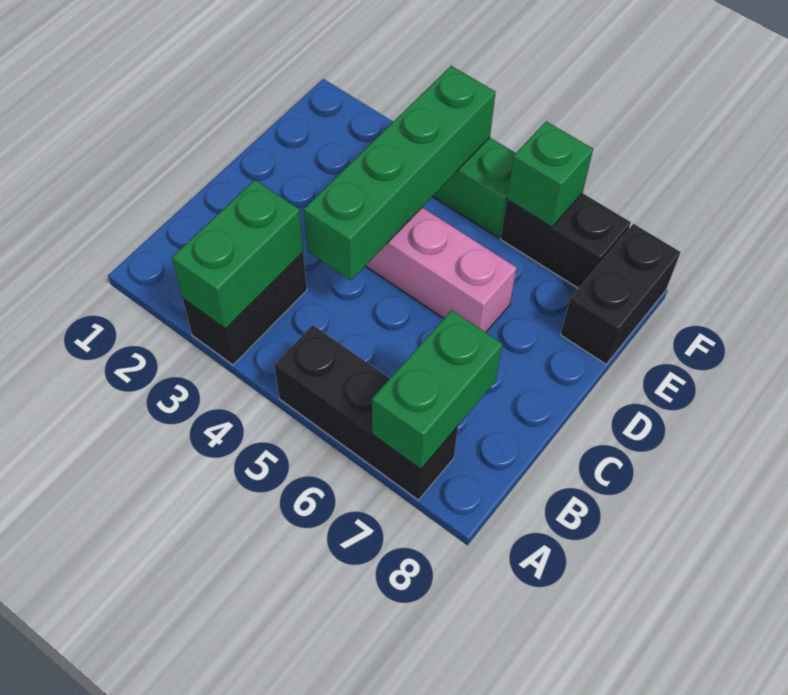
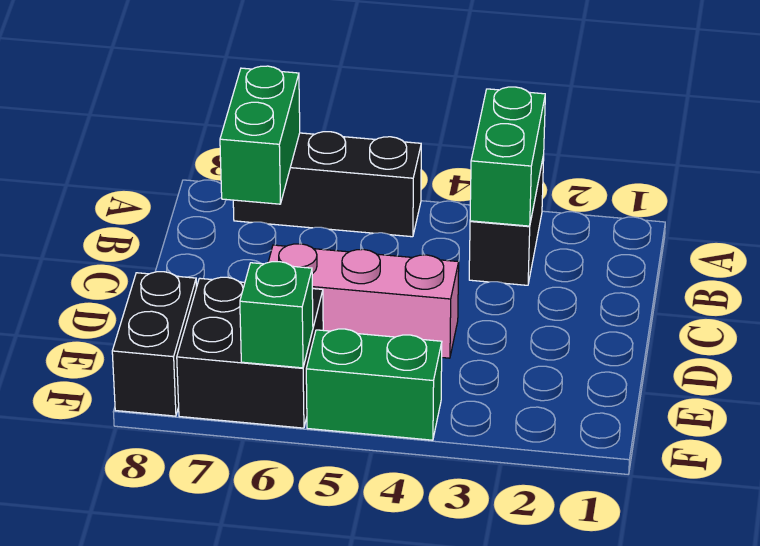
green brick C4:F4 level 2 -> none
black brick F6:F7 level 1 -> black brick E6:F7 level 1

